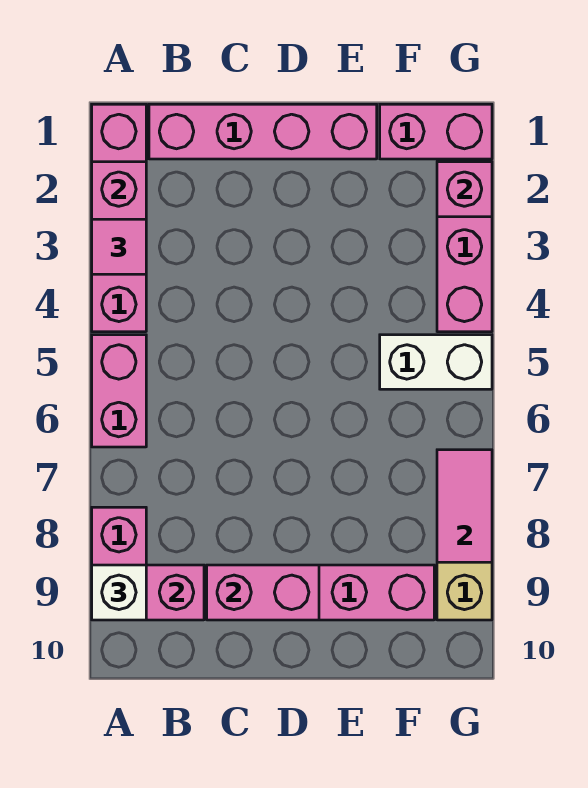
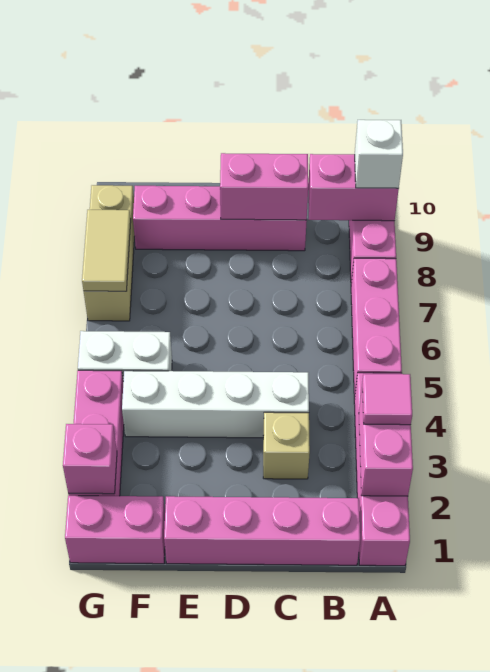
pink brick A5:A6 level 1 -> pink brick A5:A7 level 1
none -> tan brick C3 level 1
none -> white brick C4:F4 level 1
pink tile G7:G8 level 2 -> tan tile G7:G8 level 2

